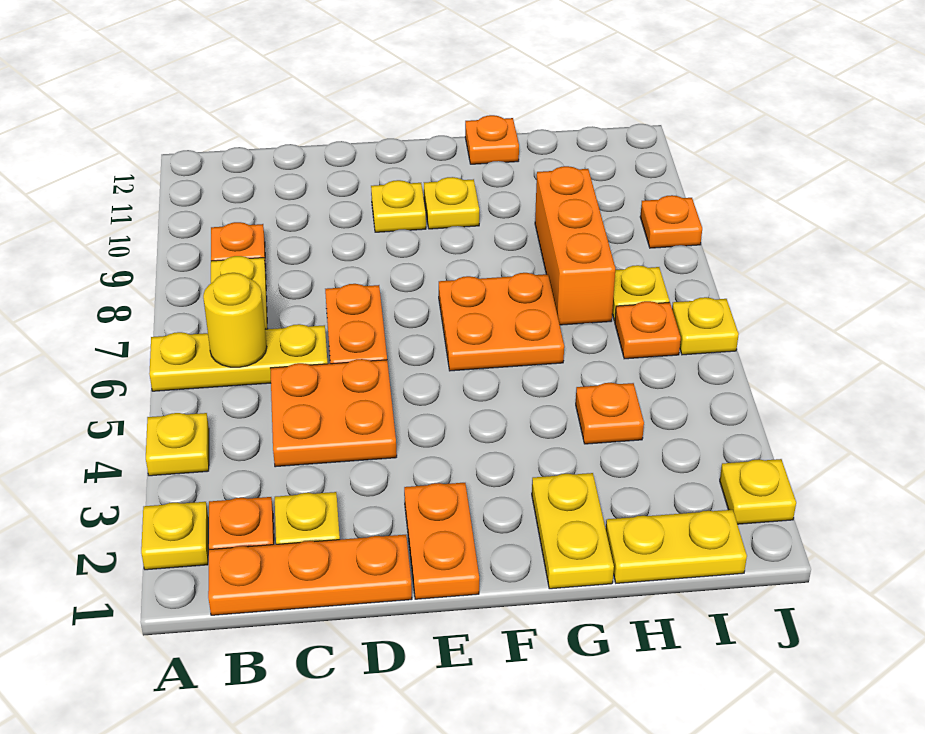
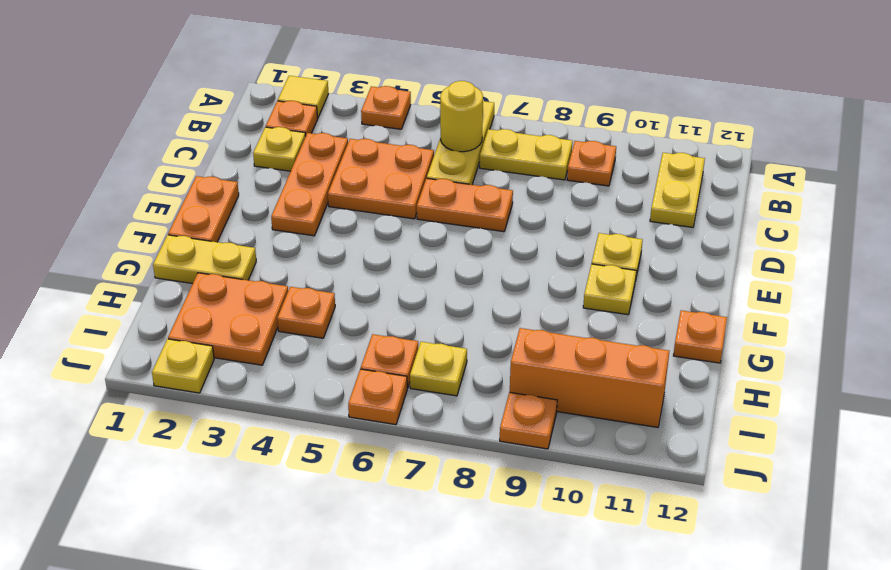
yellow plate A2 level 1 -> yellow tile A2 level 1
yellow plate A4 level 1 -> orange plate A4 level 1
orange plate B1:D1 level 1 -> orange plate C3:E3 level 1
orange plate E1:E2 level 1 -> orange plate E1:F1 level 1
orange plate F6:G7 level 1 -> orange plate H2:I3 level 1
yellow plate H1:I1 level 1 -> yellow plate B11:C11 level 1
orange brick H7:H9 level 1 -> orange brick I9:I11 level 1
yellow plate J6 level 1 -> orange plate J6 level 1

